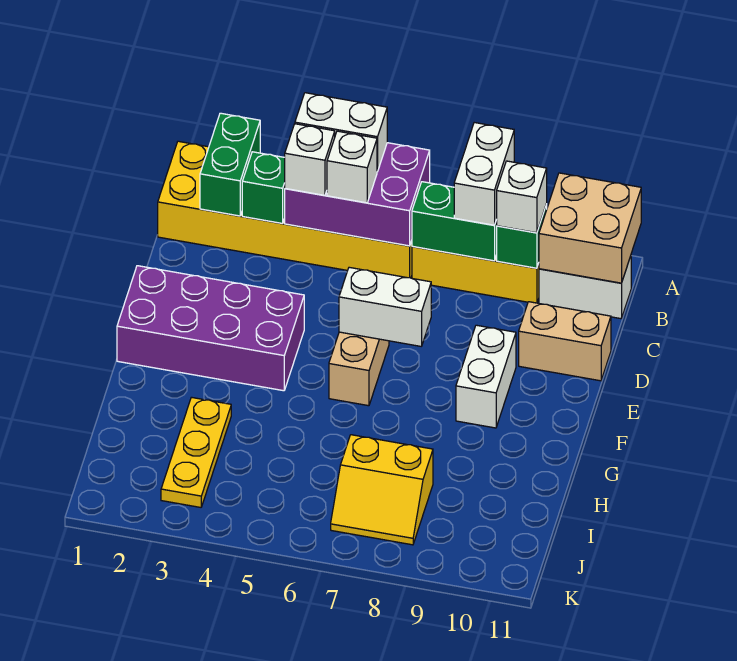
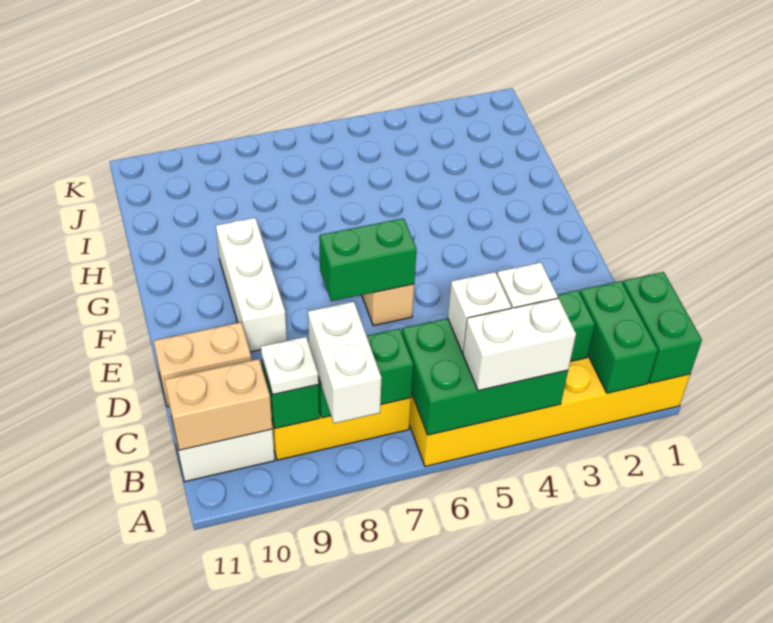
none -> green brick A1:B1 level 2
purple brick A4:B6 level 2 -> green brick A4:B6 level 2
tan brick A10:B11 level 2 -> tan brick B10:B11 level 2
white brick B9 level 3 -> white plate B9 level 3
purple brick E1:F4 level 1 -> none
white brick E6:E7 level 2 -> green brick E6:E7 level 2
white brick E9:F9 level 1 -> white brick E9:G9 level 1
yellow plate H3:J3 level 1 -> none
yellow slope I7:J8 level 1 top I -> none

